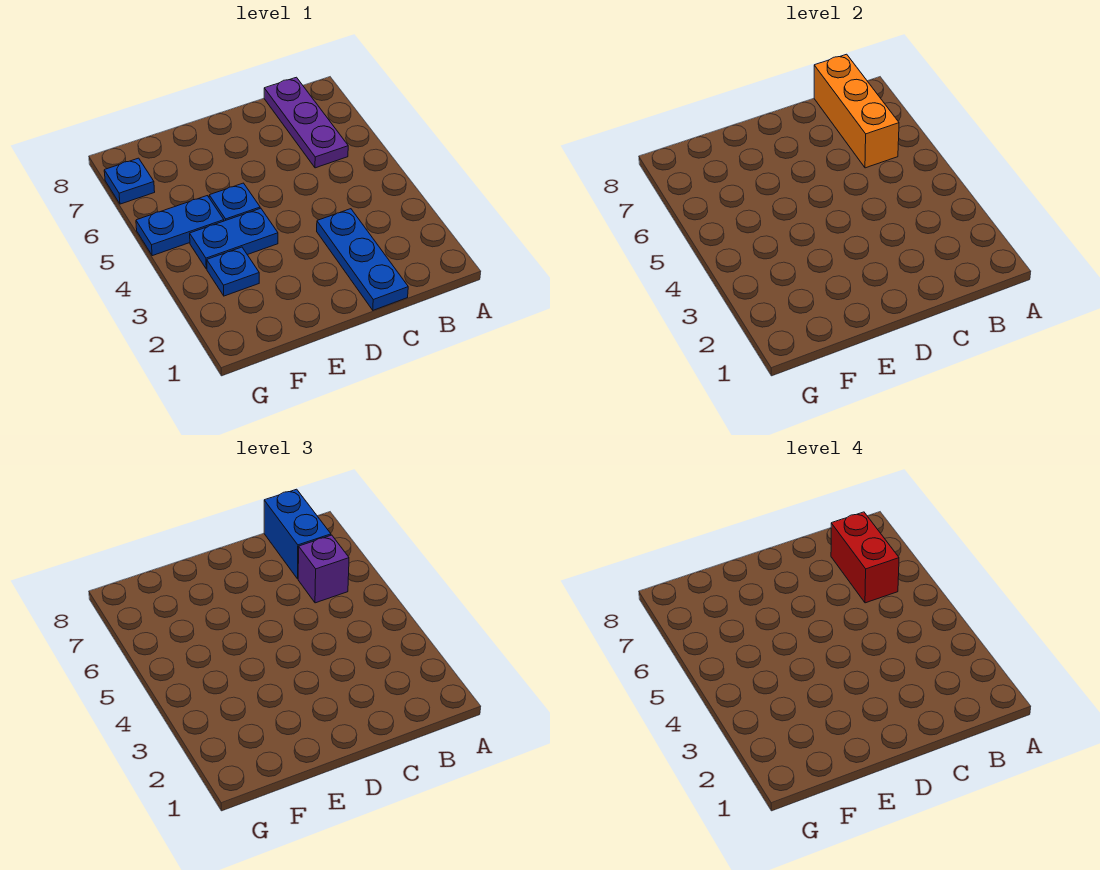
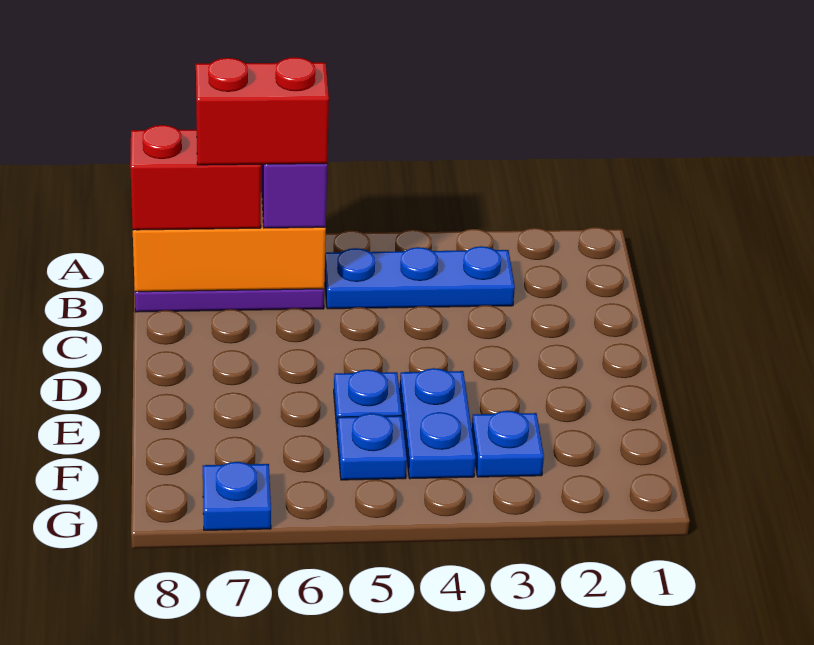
blue brick B7:B8 level 3 -> red brick B7:B8 level 3
blue plate C1:C3 level 1 -> blue plate B3:B5 level 1
blue plate F5:G5 level 1 -> blue plate F5 level 1

